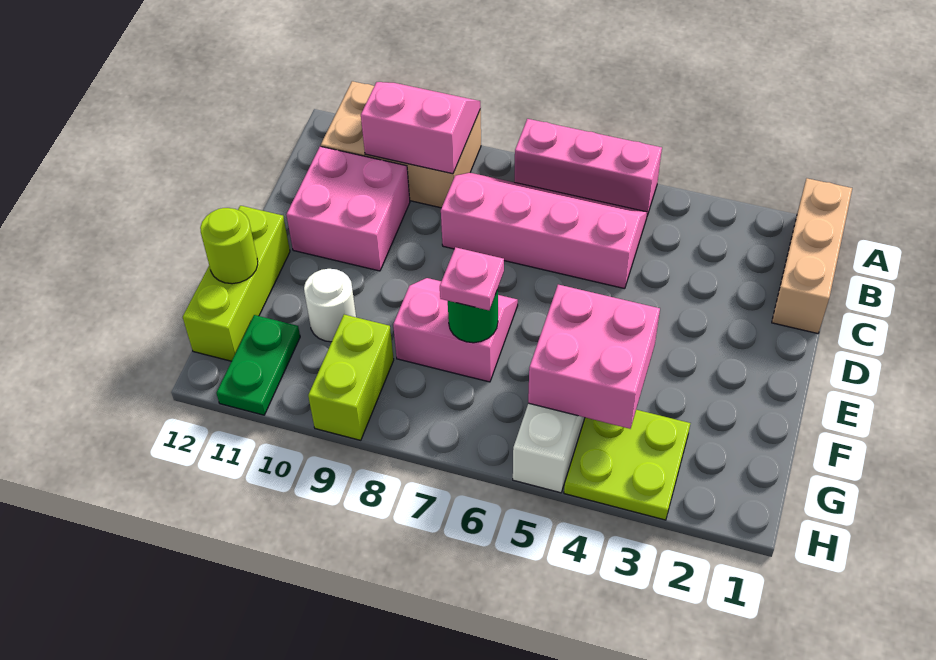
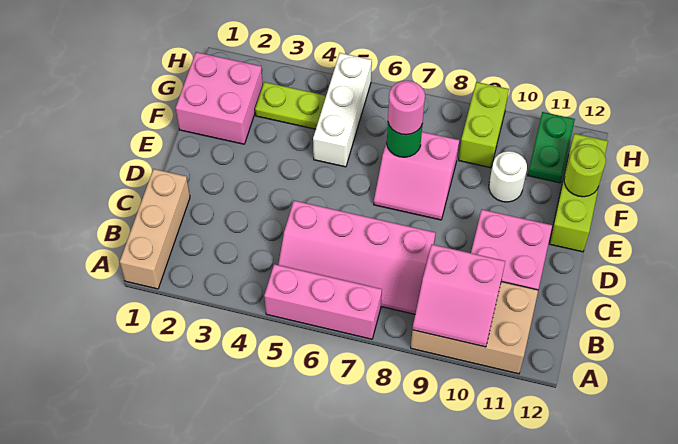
pink brick F4:G5 level 2 -> pink brick F1:G2 level 1
pink plate F7 level 3 -> pink round brick F7 level 3
lime plate G3:H4 level 1 -> lime plate G3:G4 level 1

